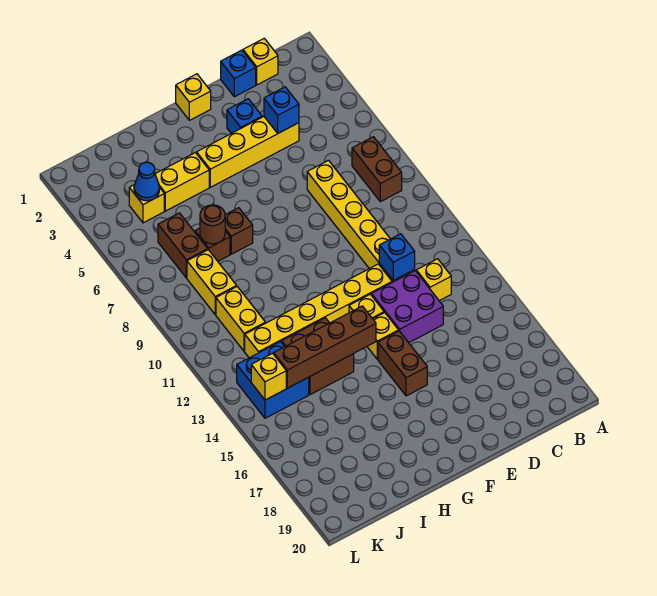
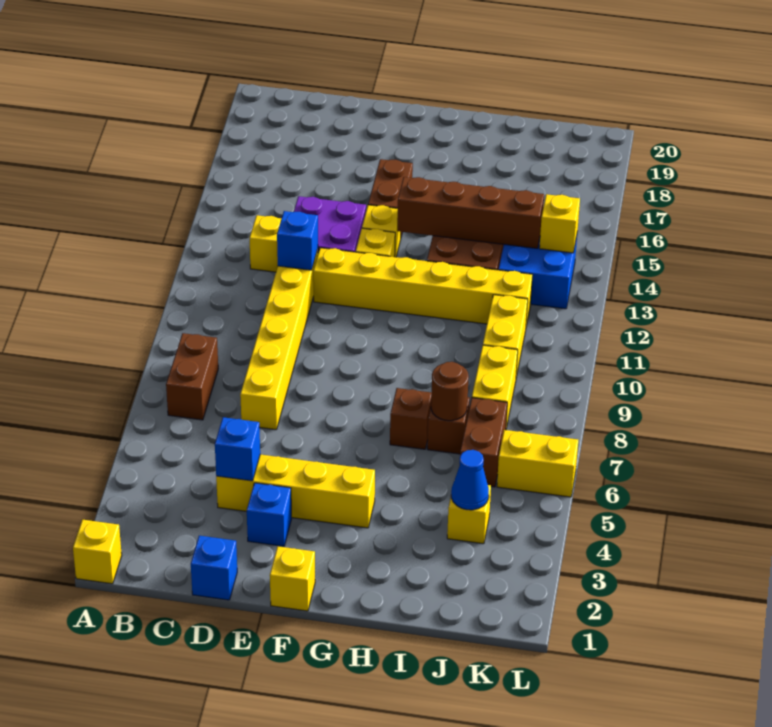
yellow brick C1 level 1 -> yellow brick A1 level 1
yellow brick H4:I4 level 1 -> yellow brick K6:L6 level 1

